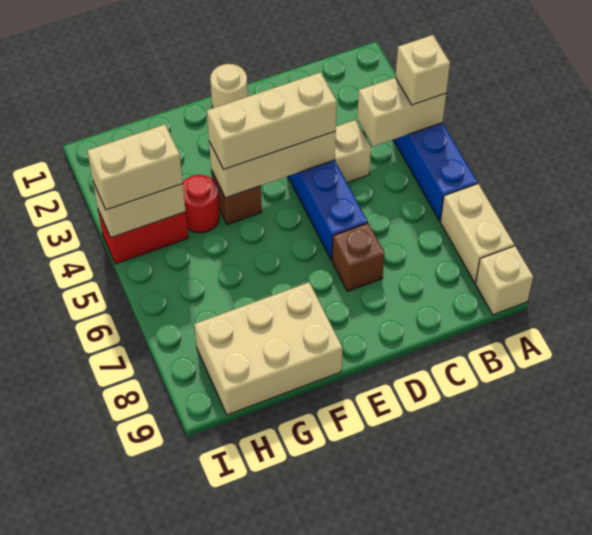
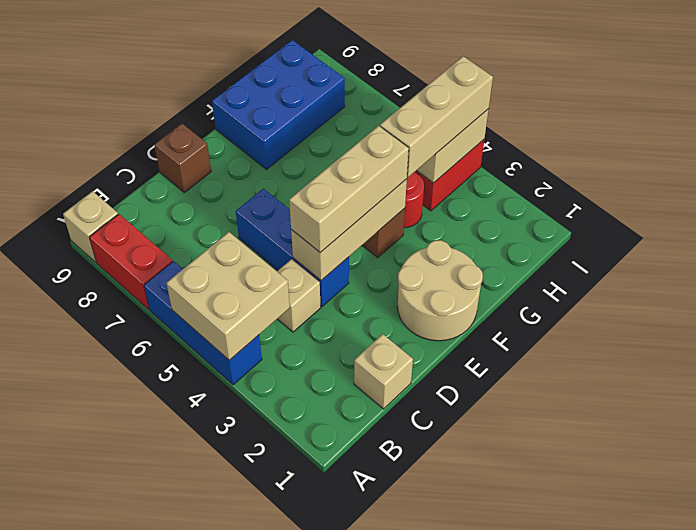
tan brick A4:B4 level 2 -> tan brick A4:B5 level 2
tan brick A4 level 3 -> tan brick C1 level 1
tan brick A7:A8 level 1 -> red brick A7:A8 level 1
brown brick D7 level 1 -> brown brick D9 level 1
tan round brick E1 level 1 -> tan round brick E1:F2 level 1
tan brick F8:H9 level 1 -> blue brick F8:H9 level 1
tan brick H4:I4 level 3 -> tan brick G4:I4 level 3

